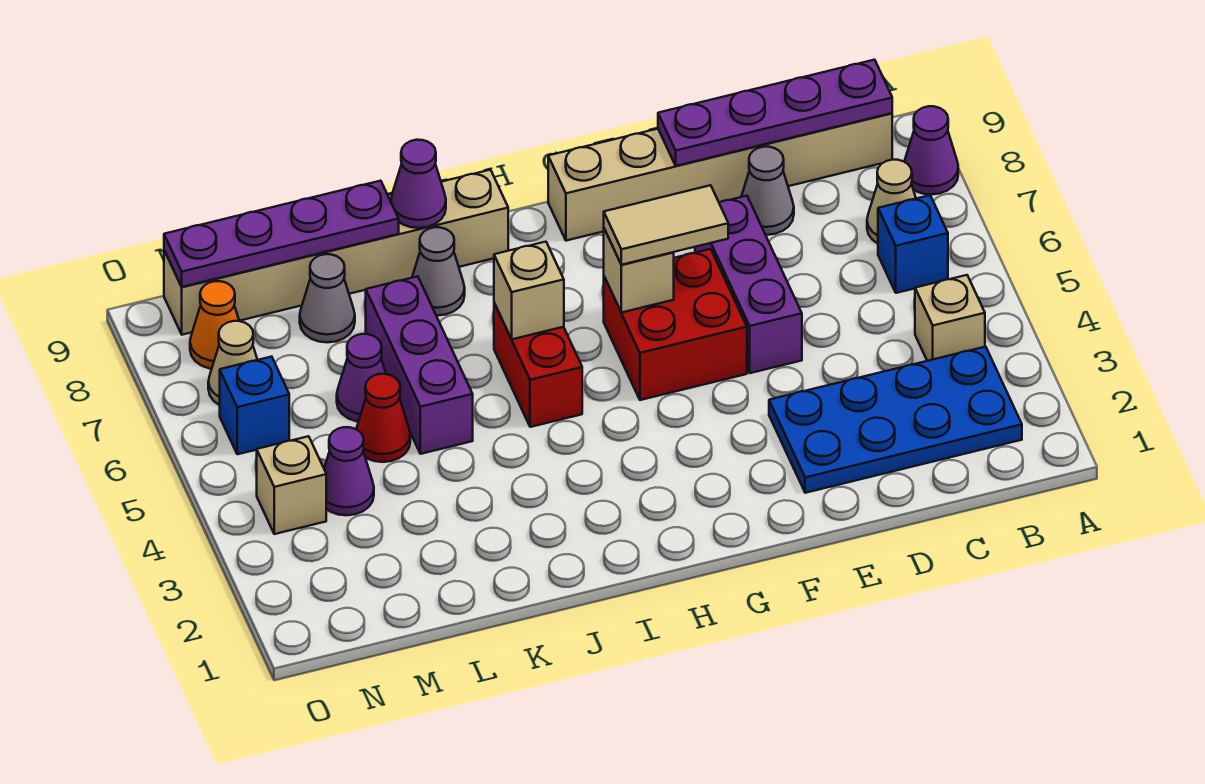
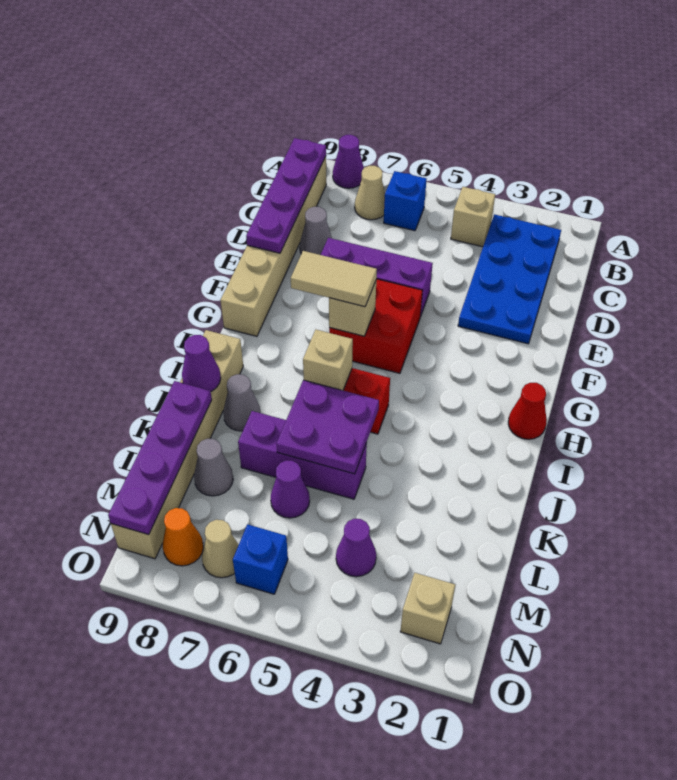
tan tile F6:G6 level 3 -> tan tile G6:G7 level 3
none -> purple plate J5:K6 level 2
red cone L5 level 1 -> red cone H1 level 1
tan brick N4 level 1 -> tan brick N2 level 1

